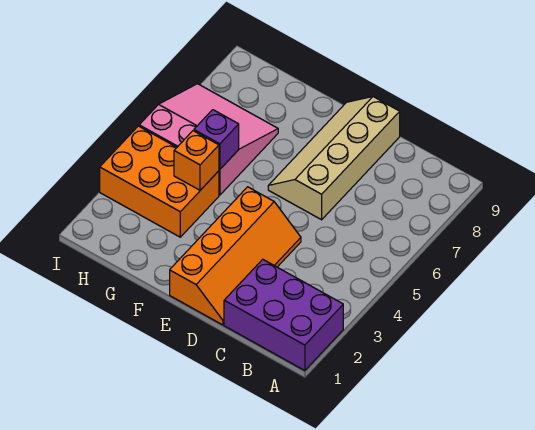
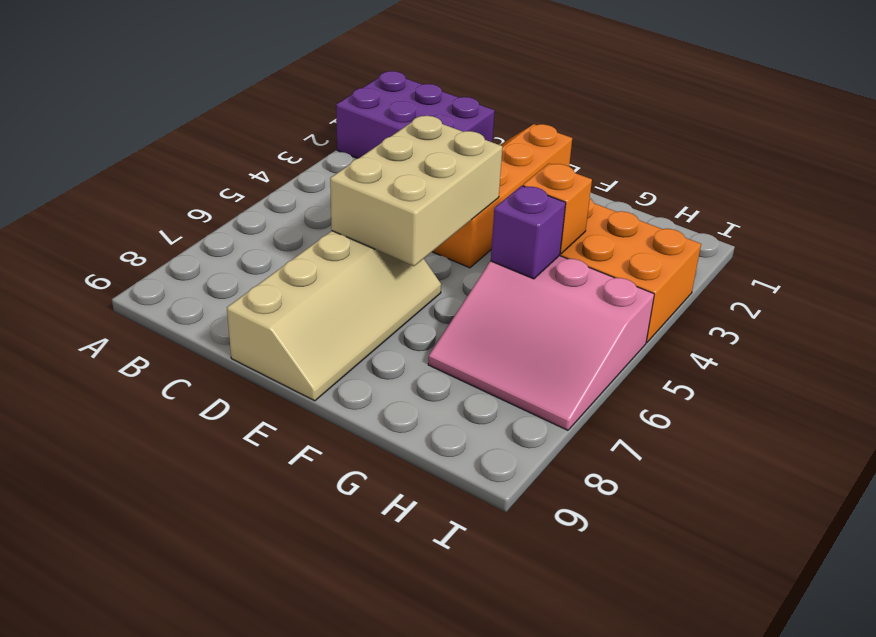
none -> tan brick D4:E6 level 2

